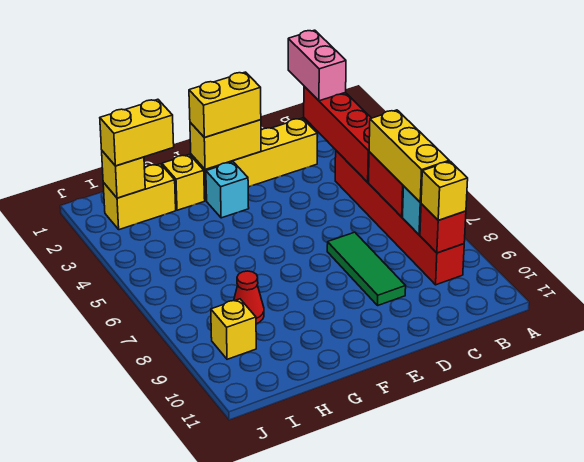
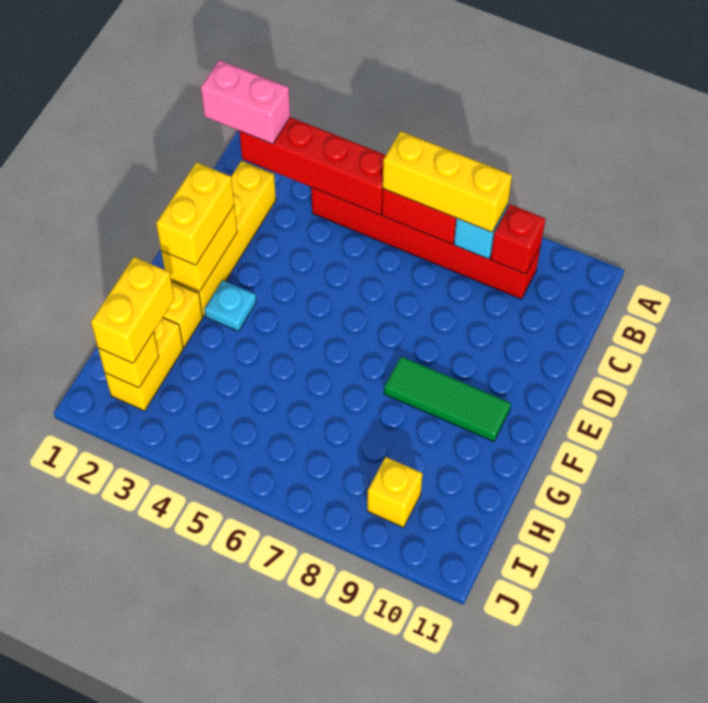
yellow brick B9 level 3 -> none
green tile D7:D9 level 1 -> green tile F8:F10 level 1
cyan brick F3 level 1 -> cyan plate F3 level 1
red cone H8 level 1 -> none

